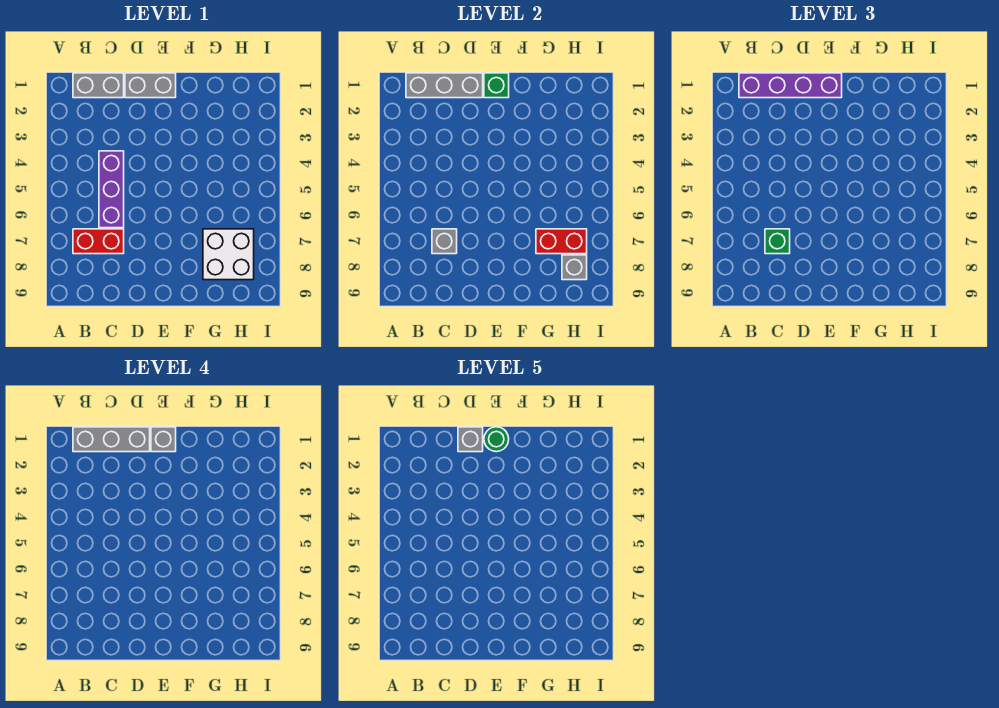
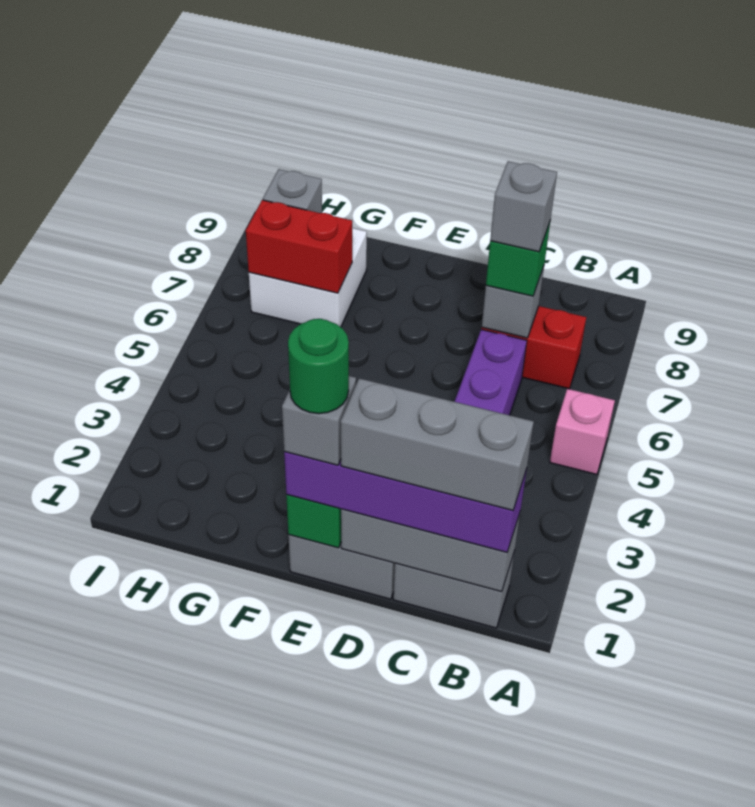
none -> pink brick A5 level 1
grey brick D1 level 5 -> grey brick C7 level 4

